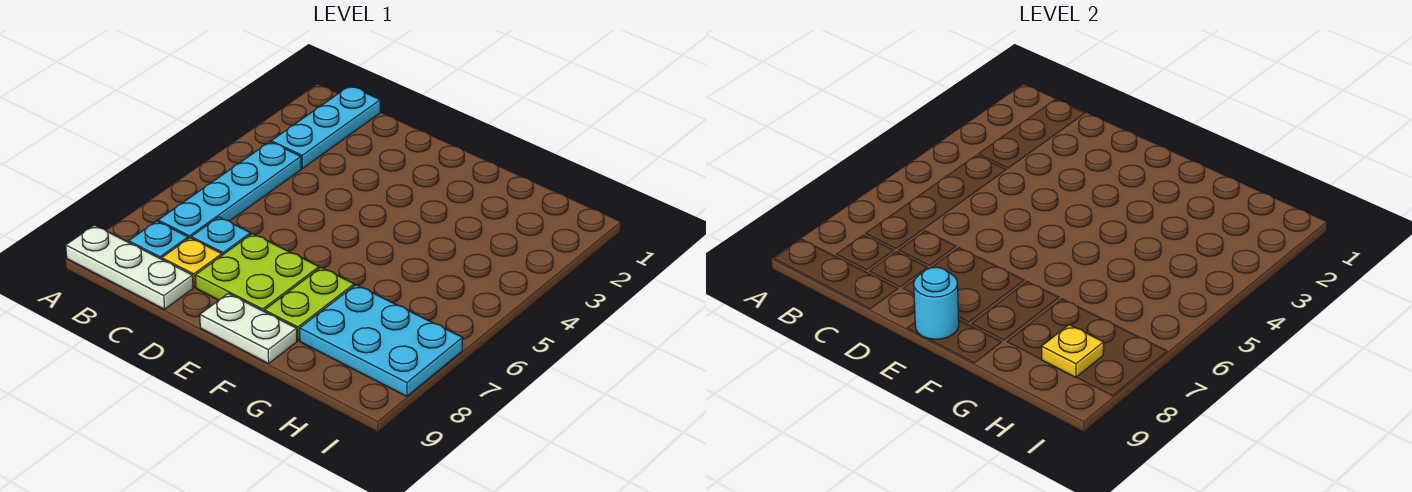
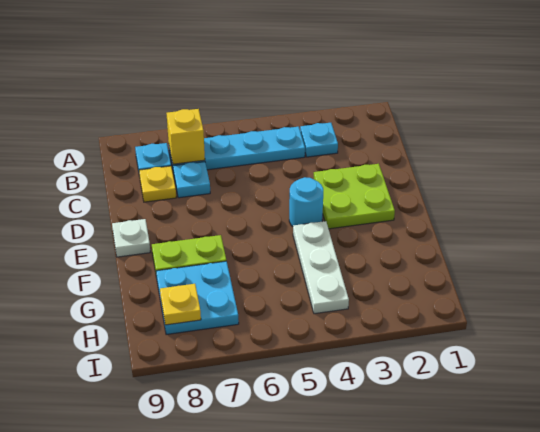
white plate A9:C9 level 1 -> white plate F4:H4 level 1
cyan plate B1:B3 level 1 -> cyan plate B3 level 1
none -> yellow brick B7 level 2
lime plate D7:E8 level 1 -> lime plate D2:E3 level 1
white plate E9:F9 level 1 -> white plate E9 level 1
cyan round brick E9 level 2 -> cyan round brick E4 level 1
cyan plate G7:I8 level 1 -> cyan plate G7:H8 level 1

